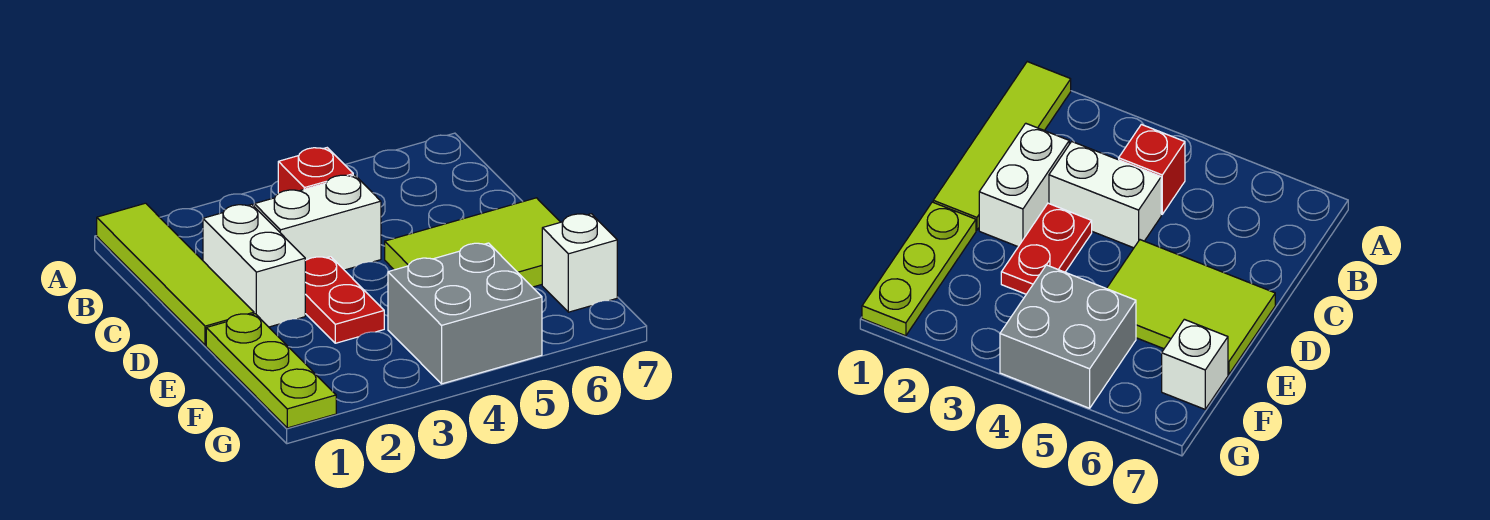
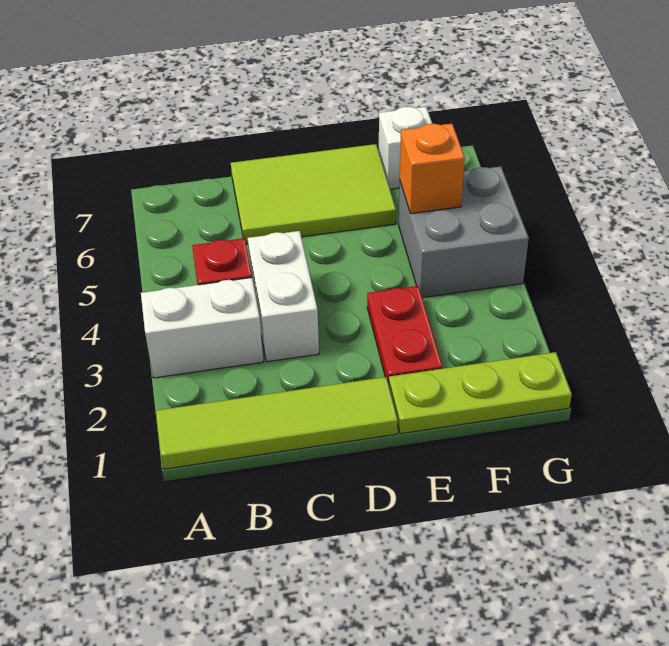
white brick C2:D2 level 1 -> white brick A3:B3 level 1
red plate D3:E3 level 1 -> red plate E2:E3 level 1
lime tile D5:E7 level 1 -> lime tile C6:E7 level 1
none -> orange brick F5 level 2

